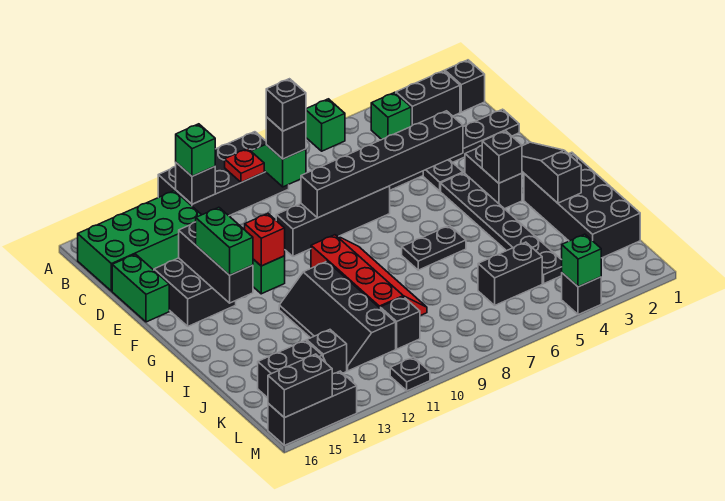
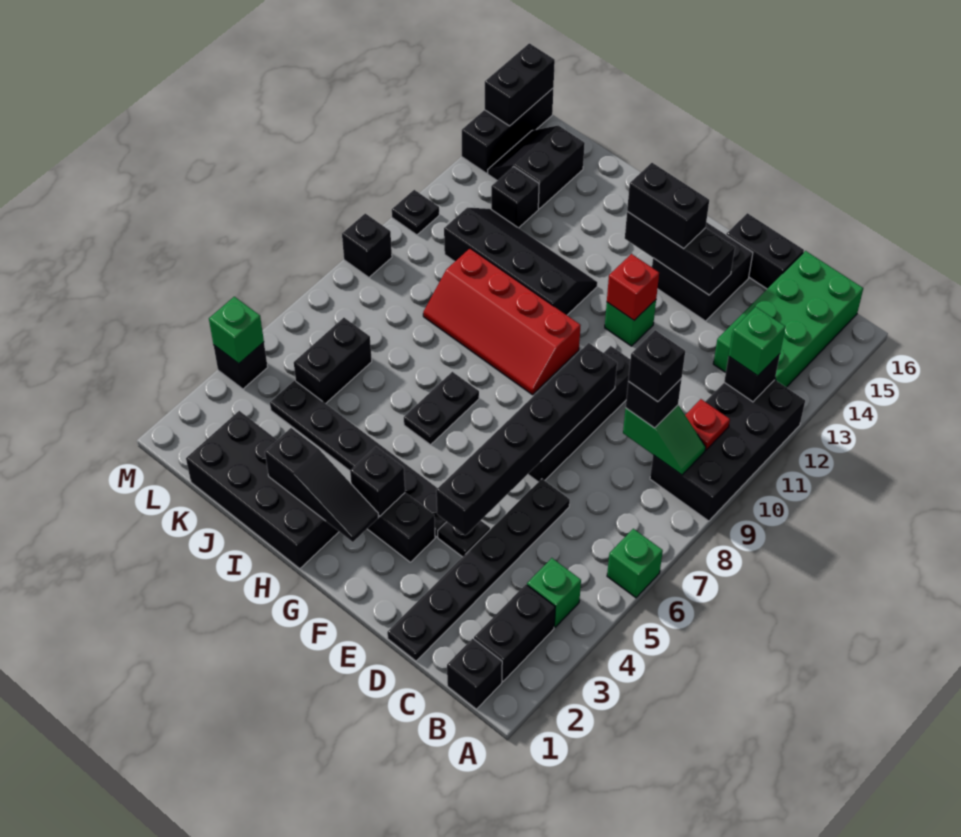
green brick D16:E16 level 1 -> black brick D16:E16 level 1
green brick F14:G14 level 3 -> black brick F14:G14 level 3
black brick K10 level 1 -> black brick M9 level 1

